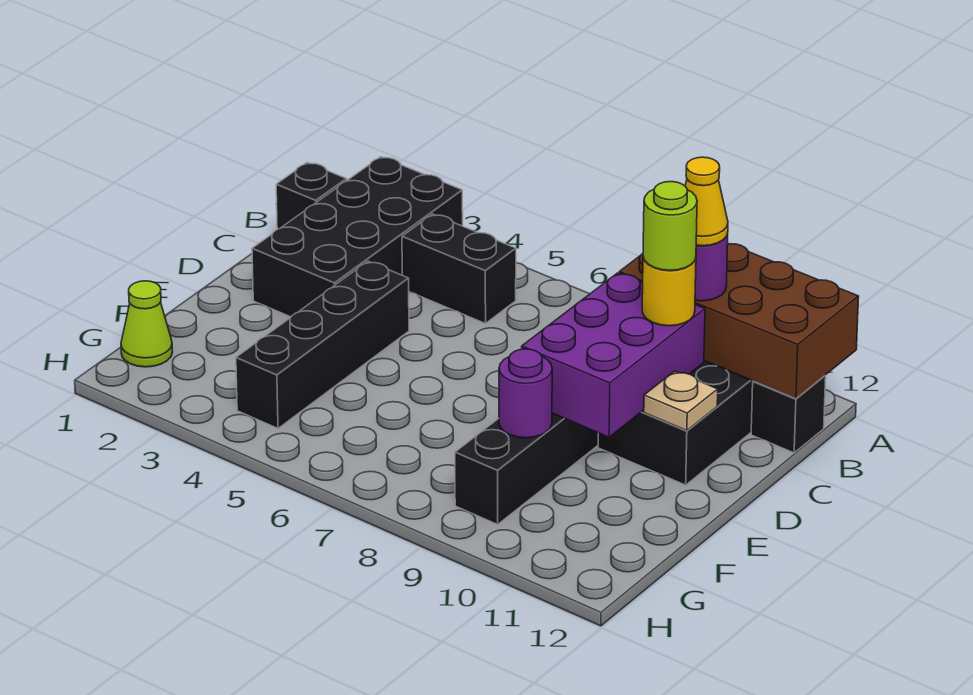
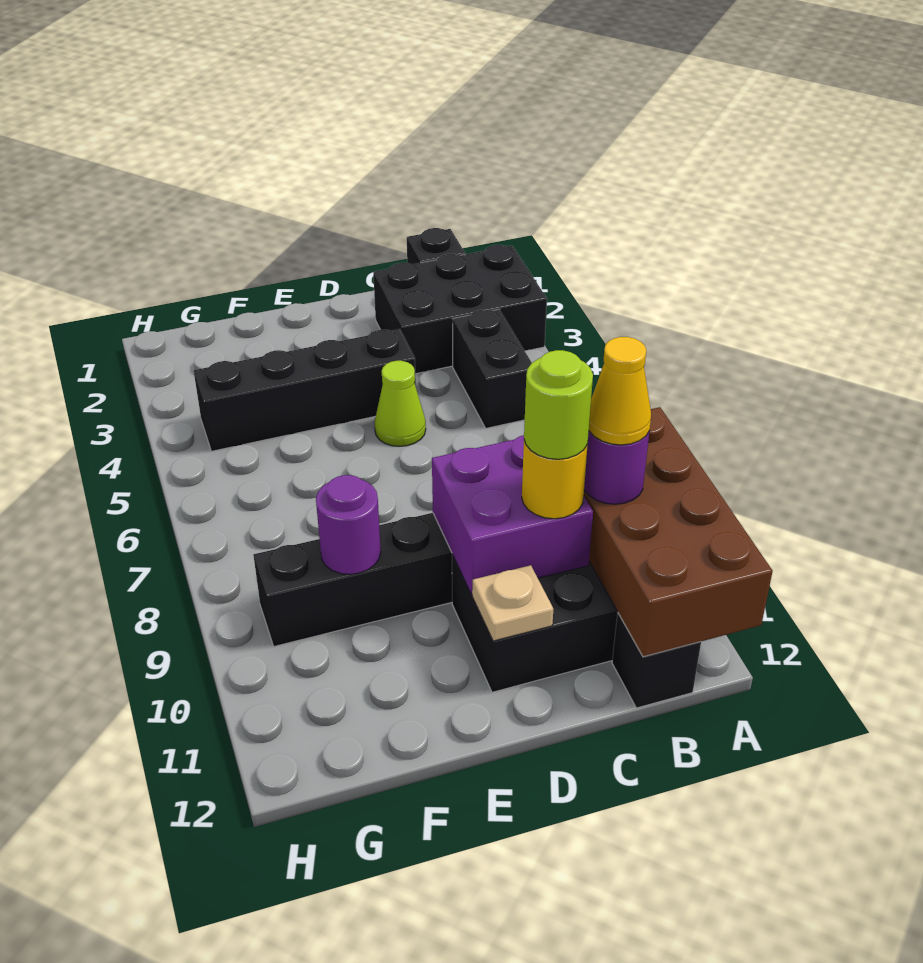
black brick A2:D3 level 1 -> black brick A2:C3 level 1
purple brick C9:E10 level 2 -> purple brick C9:D10 level 2
lime cone G1 level 1 -> lime cone D5 level 1

